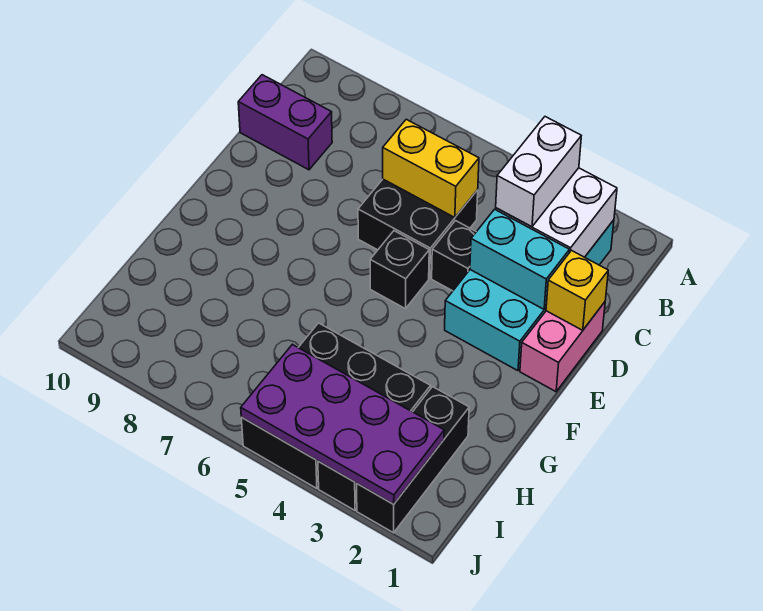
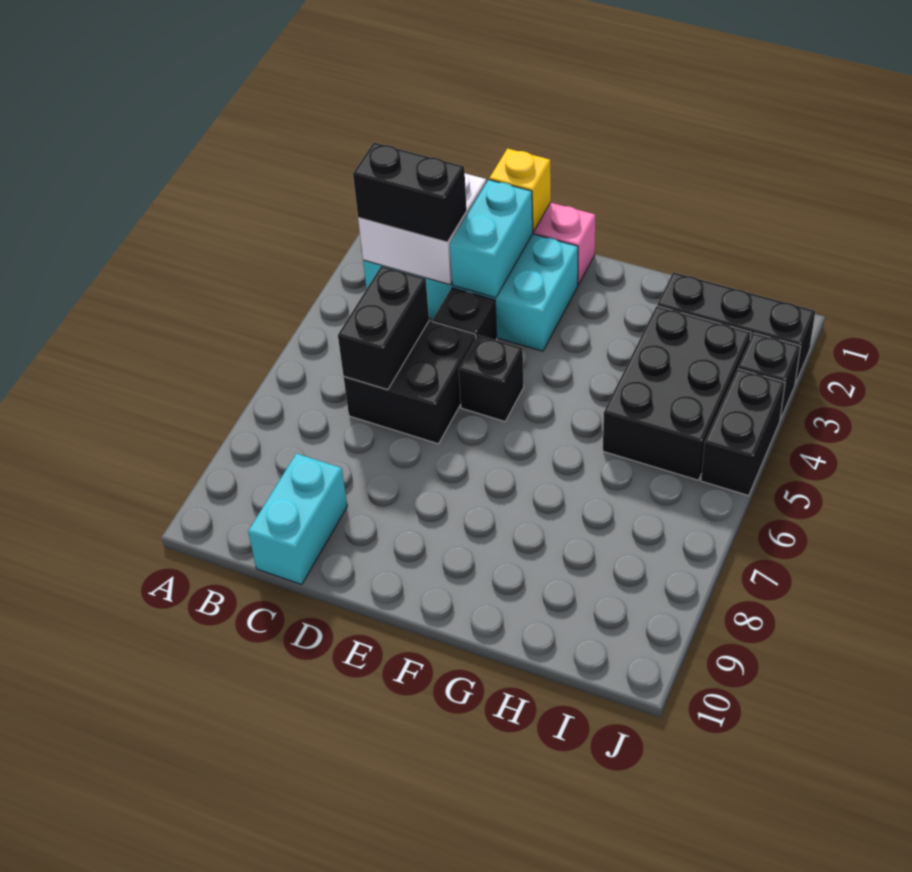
white brick B3:C3 level 3 -> black brick B3:C3 level 3
yellow brick C5:C6 level 2 -> black brick C5:C6 level 2
purple brick C9:C10 level 1 -> cyan brick C9:C10 level 1
purple plate I2:J5 level 2 -> none

